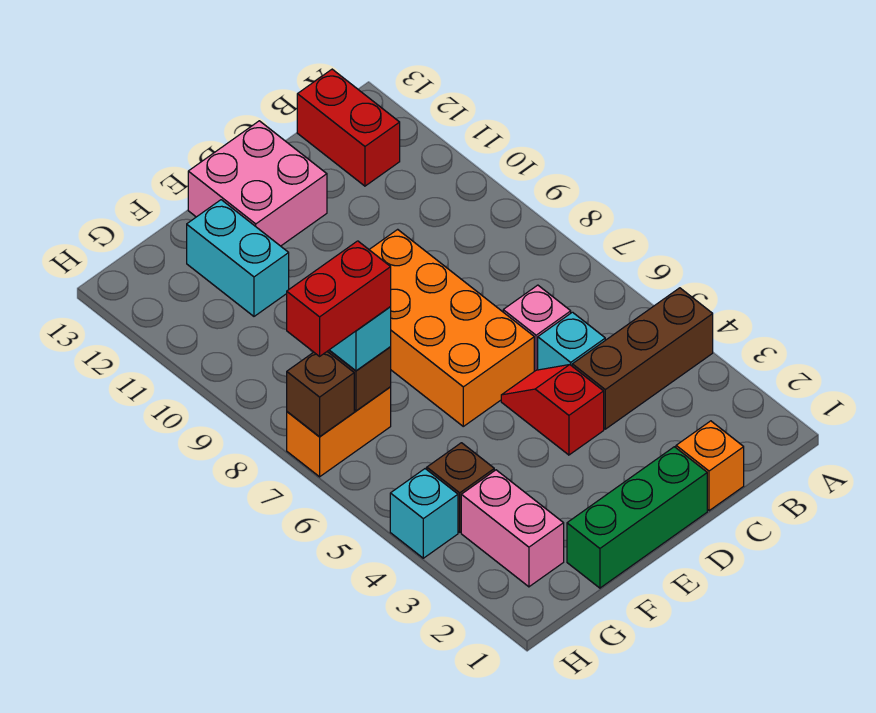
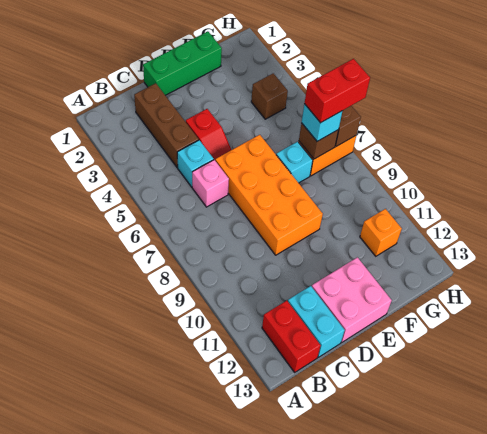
brown brick A4:C4 level 1 -> brown brick C2:C4 level 1
orange brick C1 level 1 -> orange brick G11 level 1
cyan brick F11:F12 level 1 -> cyan brick C12:C13 level 1
pink brick G2:G3 level 1 -> none
cyan brick H4 level 1 -> cyan brick F7 level 1

